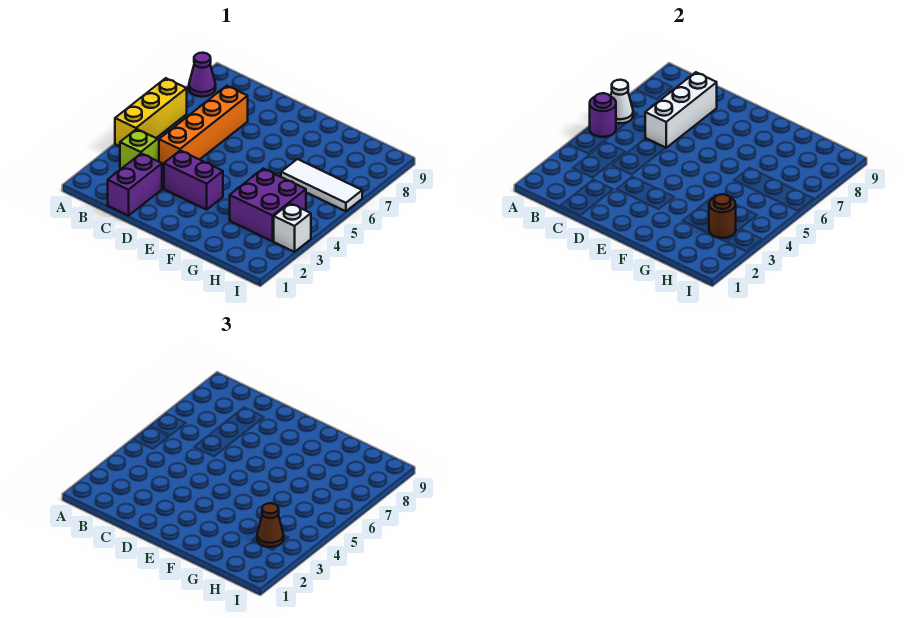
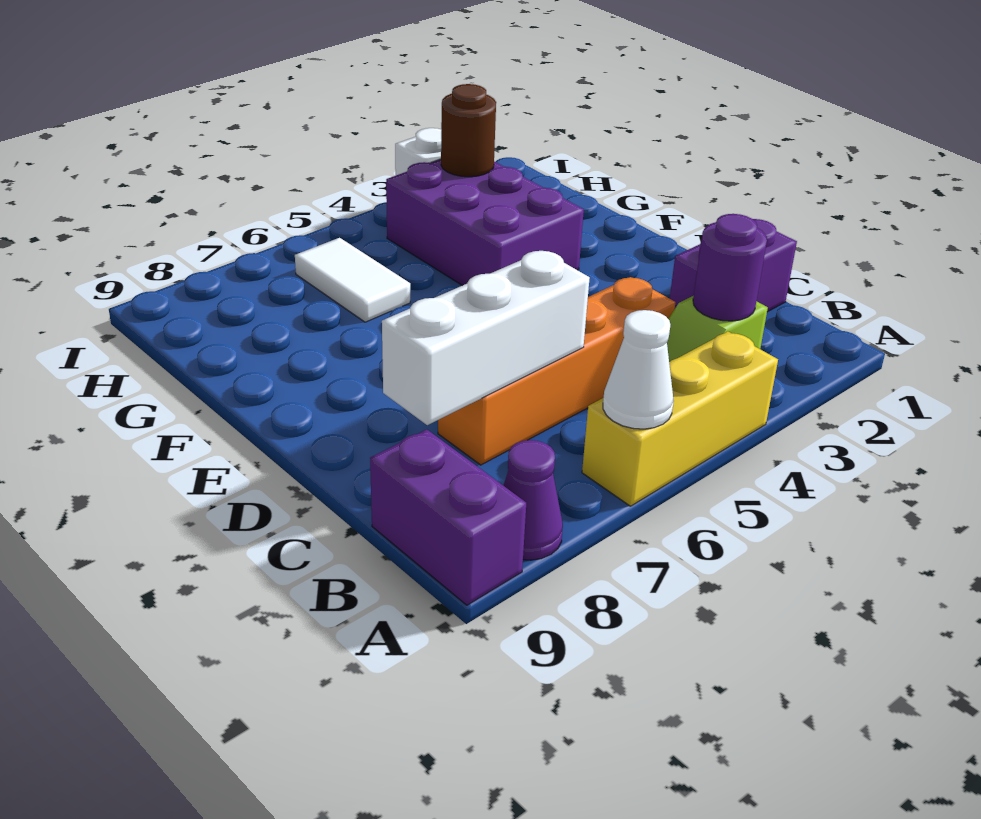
purple round brick A5 level 2 -> purple round brick B3 level 2
purple brick D3:E3 level 1 -> purple brick A9:B9 level 1
purple brick G3:H4 level 1 -> purple brick F3:H4 level 1
white tile G6:I6 level 1 -> white tile G6:H6 level 1
brown cone H3 level 3 -> none

